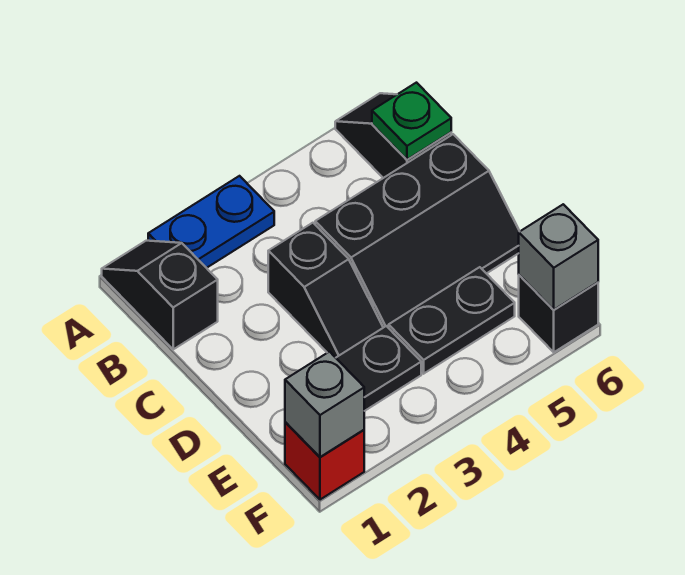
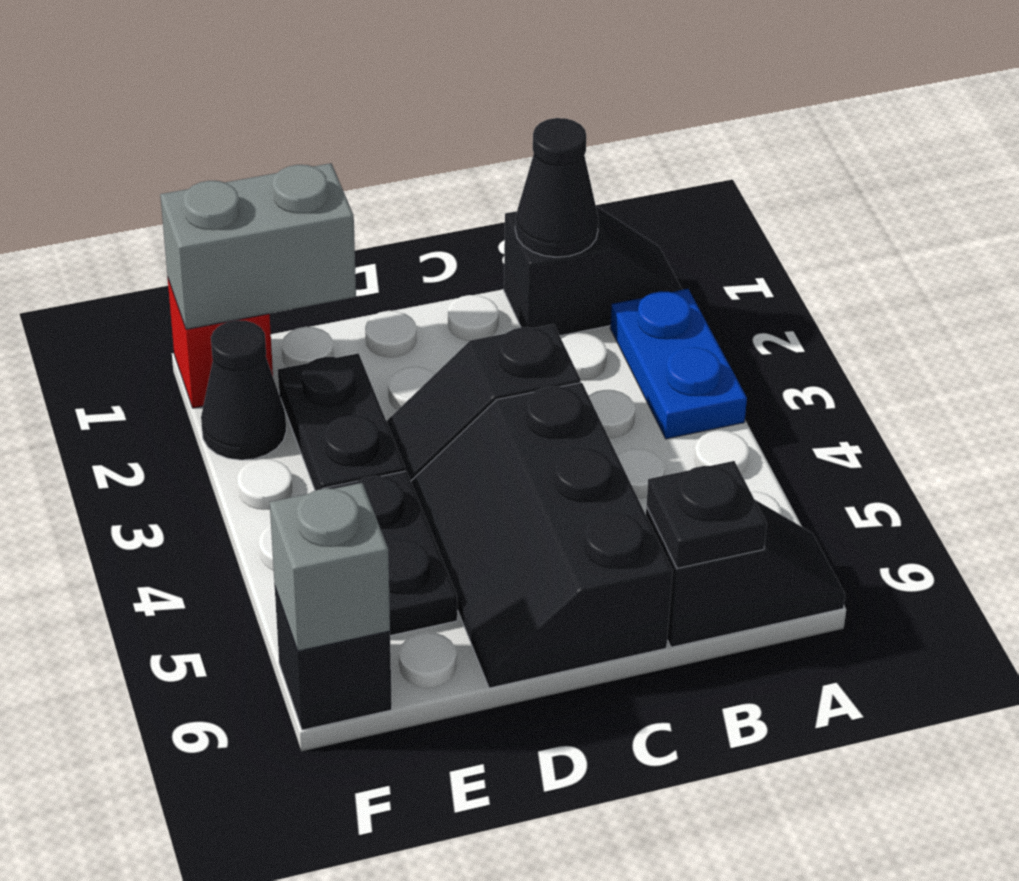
none -> black cone B1 level 2
green plate B6 level 2 -> black plate B6 level 2
grey brick F1 level 2 -> grey brick E1:F1 level 2
none -> black cone F2 level 1

